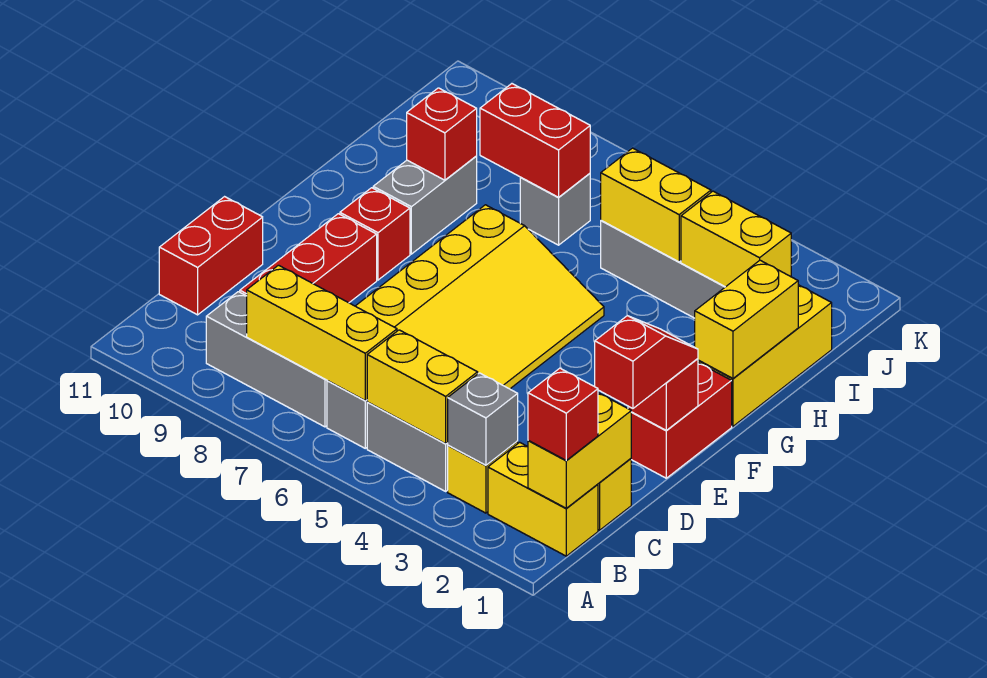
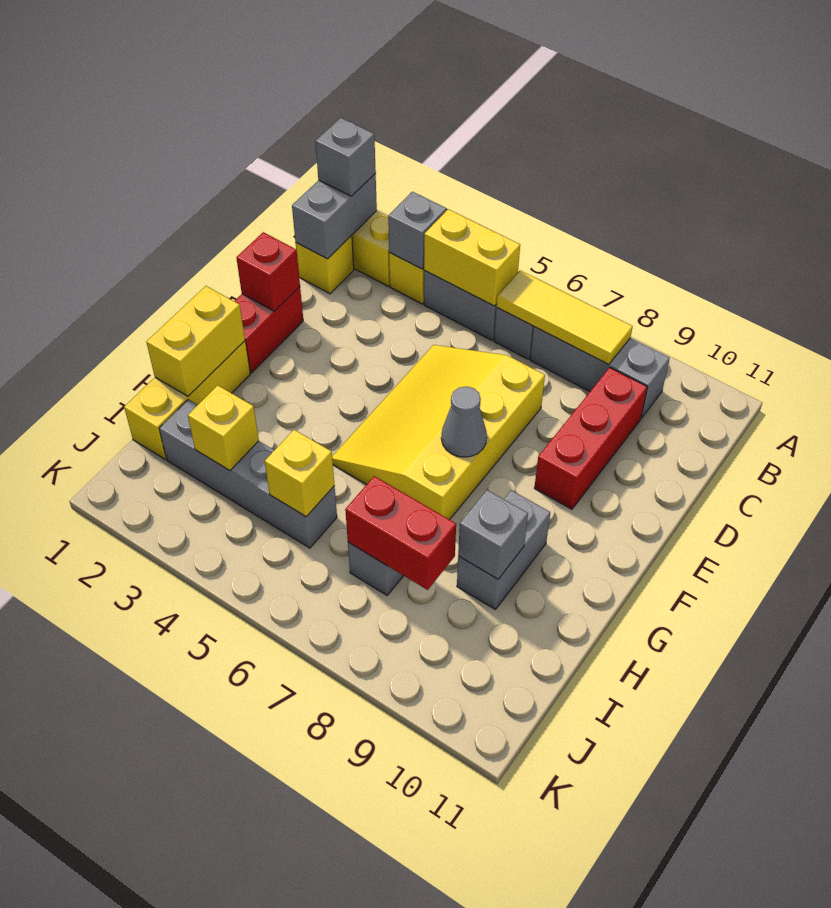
yellow brick B1:C1 level 2 -> grey brick B1:C1 level 2
red brick B1 level 3 -> grey brick B1 level 3
yellow brick B6:B8 level 2 -> yellow tile B6:B8 level 2
red brick C11:D11 level 1 -> none
red slope D1:E1 level 3 top D -> none
none -> grey cone F7 level 2
red brick F9 level 1 -> none
red brick H9 level 2 -> grey brick H9 level 2
yellow brick I2:I3 level 2 -> yellow brick I3 level 2
yellow brick I4:I5 level 2 -> yellow brick I5 level 2

